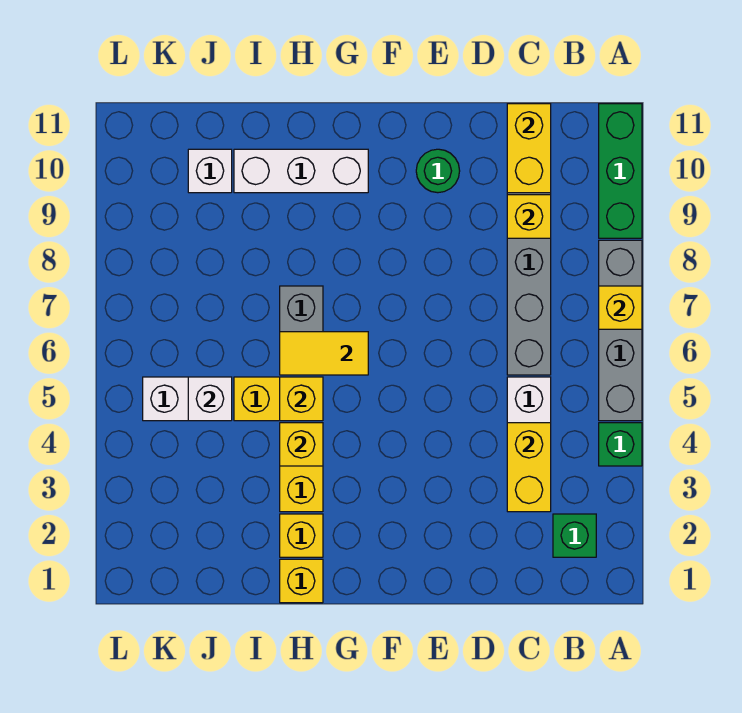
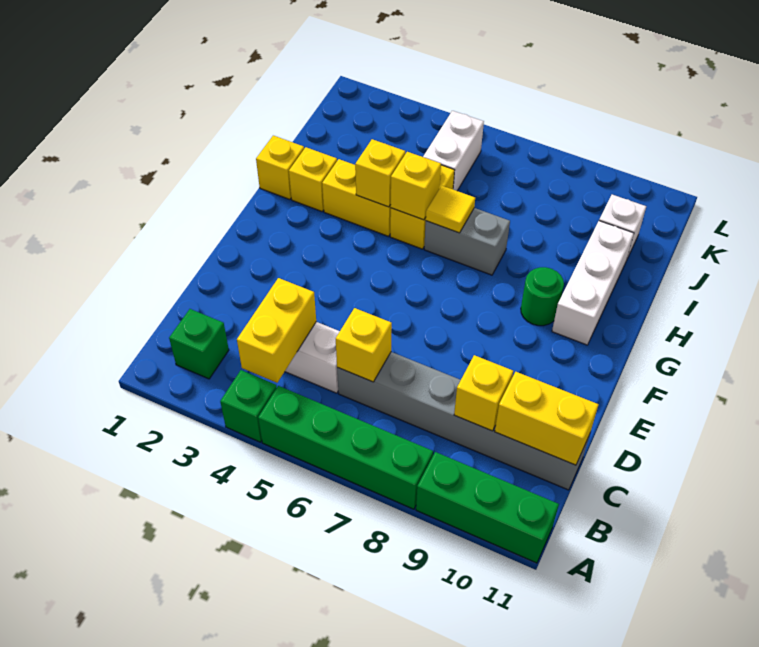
grey brick A5:A8 level 1 -> green brick A5:A8 level 1
yellow brick A7 level 2 -> yellow brick C6 level 2
yellow brick C3:C4 level 2 -> yellow brick B4:C4 level 2
green round brick E10 level 1 -> green round brick G9 level 1
yellow tile G6:H6 level 2 -> yellow tile H6 level 2
white brick J5 level 2 -> none

